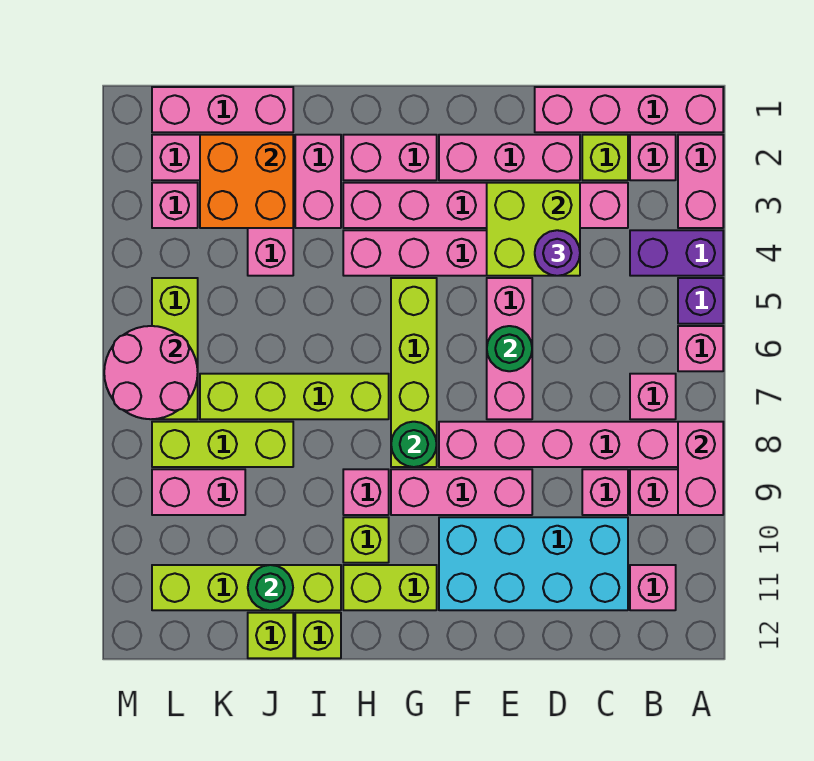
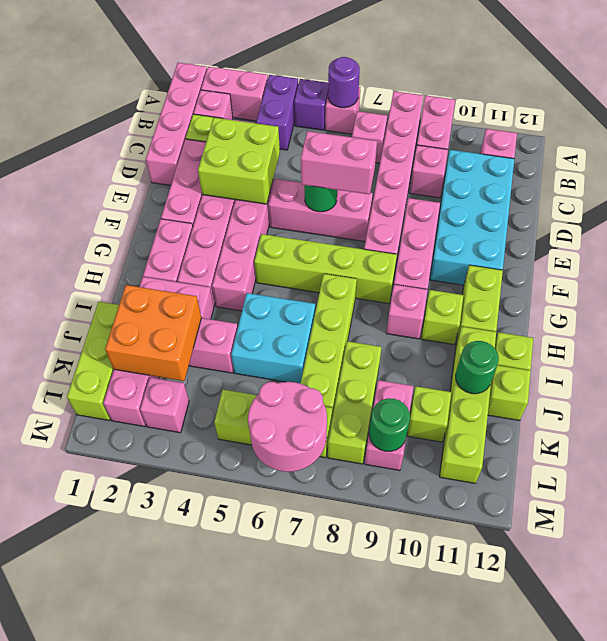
pink brick A8:A9 level 2 -> pink brick E6:E7 level 3
purple round brick D4 level 3 -> purple round brick A6 level 2
green round brick G8 level 2 -> green round brick L9 level 2
none -> cyan brick I5:J6 level 1
pink brick J1:L1 level 1 -> lime brick J1:L1 level 1
none -> lime brick K10 level 1

